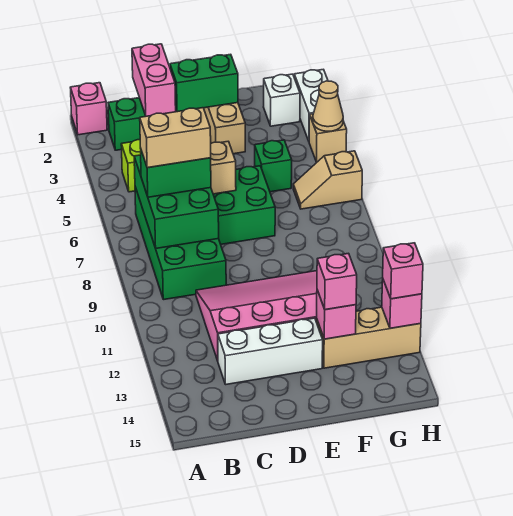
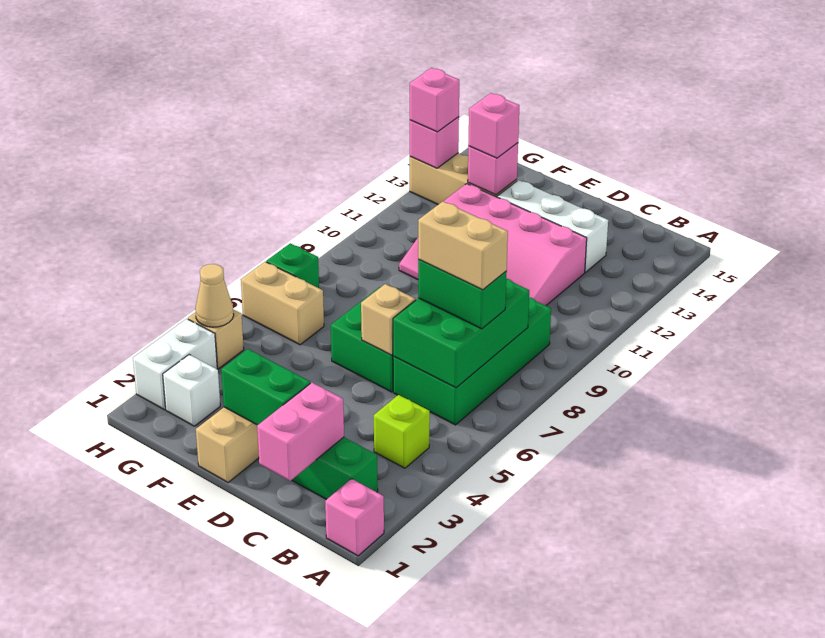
green brick F5 level 1 -> green brick H7 level 1
tan slope G6:H6 level 1 top H -> tan brick G6:H6 level 1

